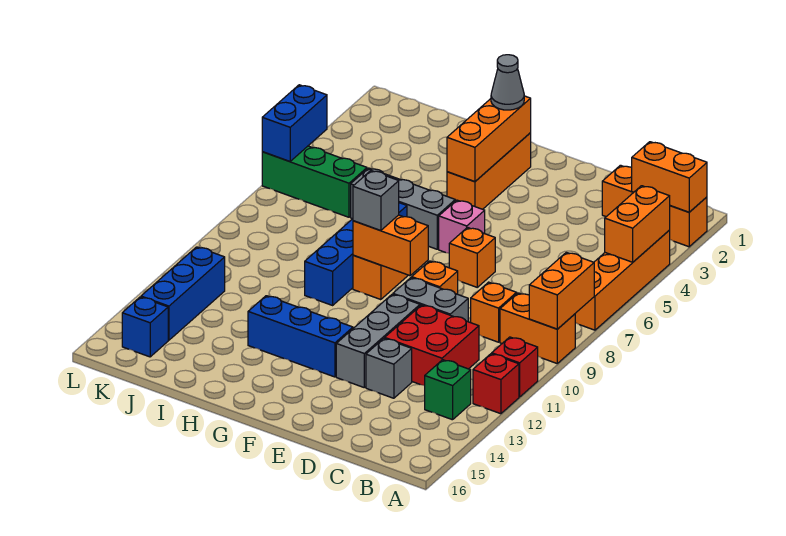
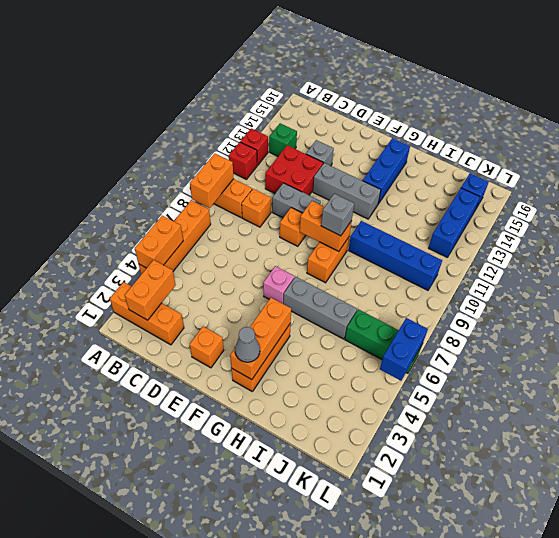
orange brick A2:B2 level 2 -> orange brick B2:B3 level 2
orange brick E7 level 1 -> orange brick E2 level 1
grey brick E11:E13 level 1 -> grey brick E12:G12 level 1
blue brick F13:H13 level 1 -> blue brick G13:G15 level 1
blue brick H7:H10 level 1 -> blue brick H10:K10 level 1

